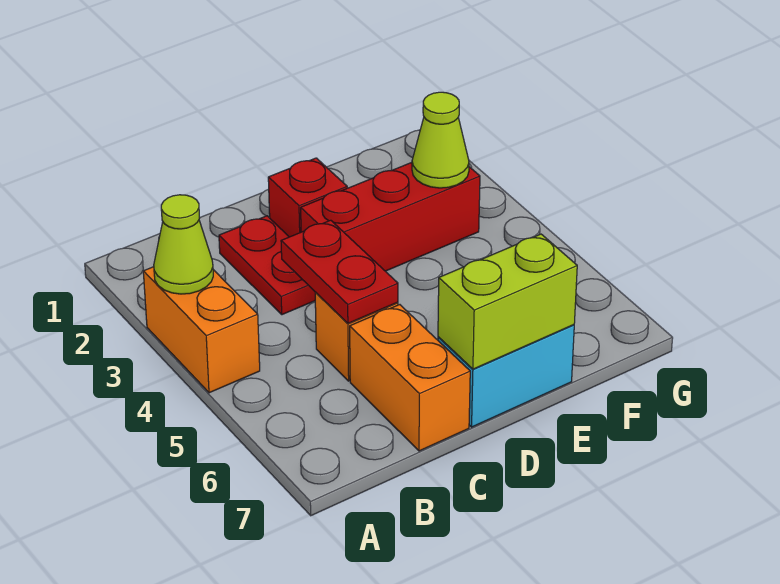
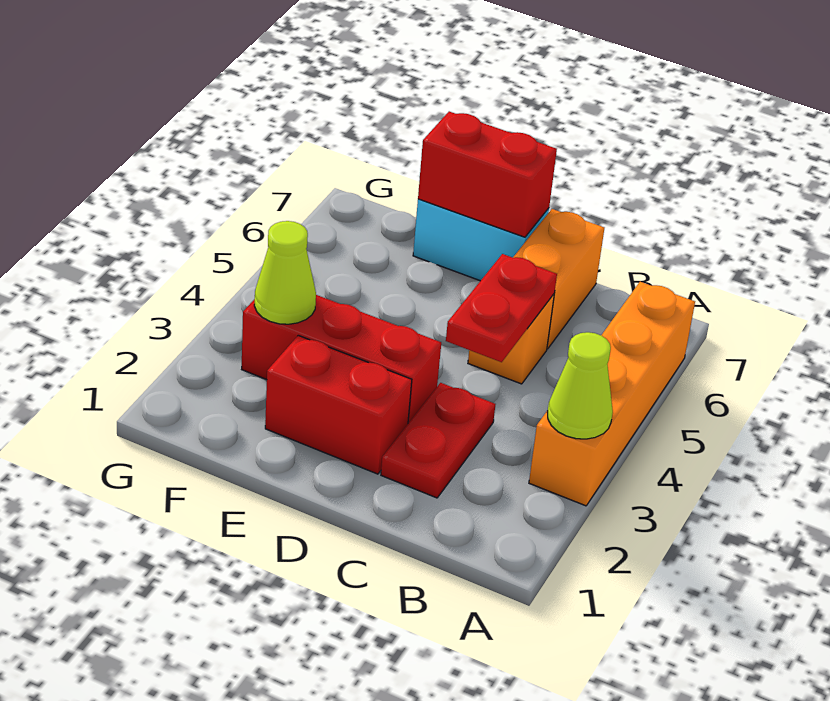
orange brick A3:A4 level 1 -> orange brick A3:A6 level 1
red brick D2 level 1 -> red brick D2:E2 level 1
lime brick D7:E7 level 2 -> red brick D7:E7 level 2

